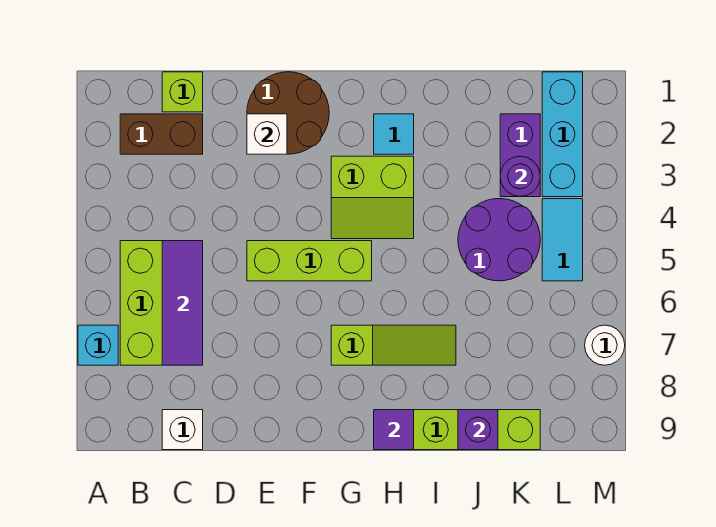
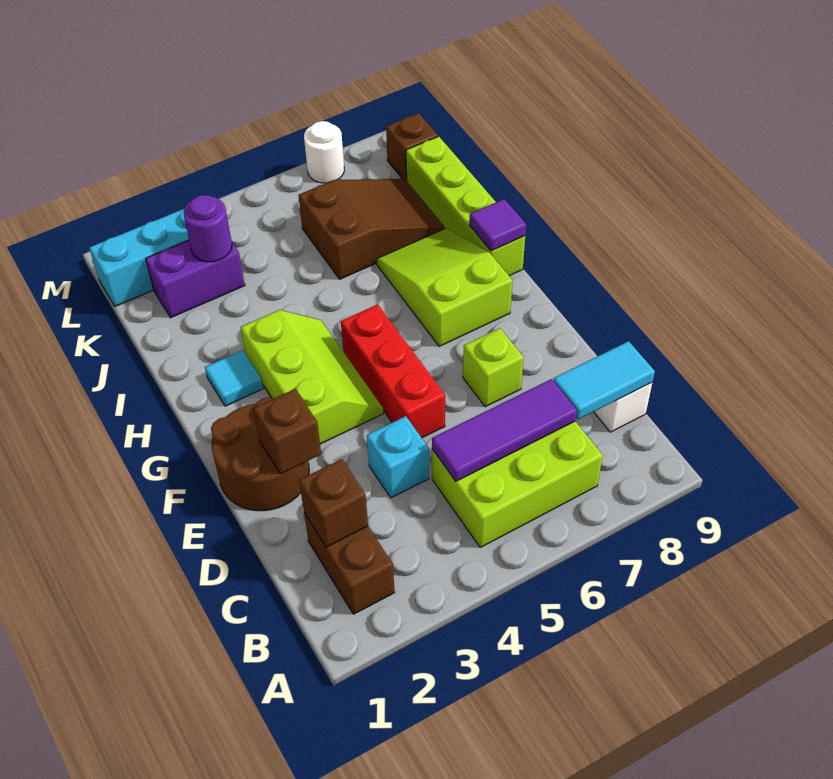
cyan brick A7 level 1 -> cyan brick D4 level 1
lime brick C1 level 1 -> lime brick E7 level 1
none -> brown brick C2 level 2
white brick E2 level 2 -> brown brick E2 level 2
lime brick E5:G5 level 1 -> red brick E5:G5 level 1
lime slope G3:H4 level 1 top 3 -> lime slope F3:H4 level 1 top 3
lime slope G7:I7 level 1 top G -> lime slope G7:I8 level 1 top G
purple round brick J4:K5 level 1 -> none
none -> brown slope J6:K8 level 1 top 6
purple brick J9 level 2 -> none
cyan tile L4:L5 level 1 -> cyan tile C8:C9 level 2
none -> brown brick L9 level 1

